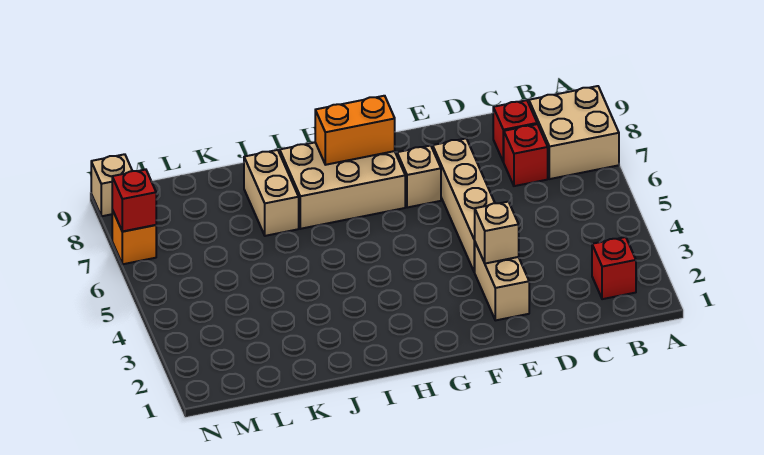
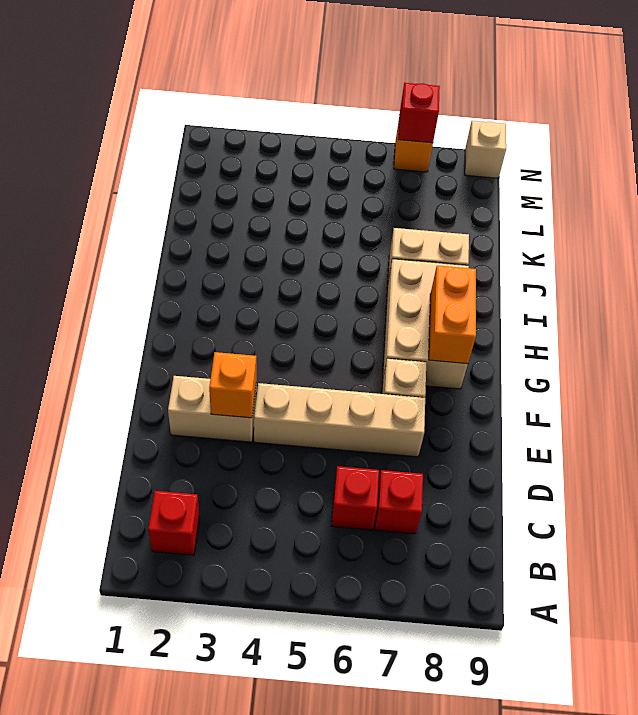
tan brick A7:B8 level 1 -> none
red brick C8 level 1 -> red brick C6 level 1
tan brick E3 level 2 -> orange brick E3 level 2

